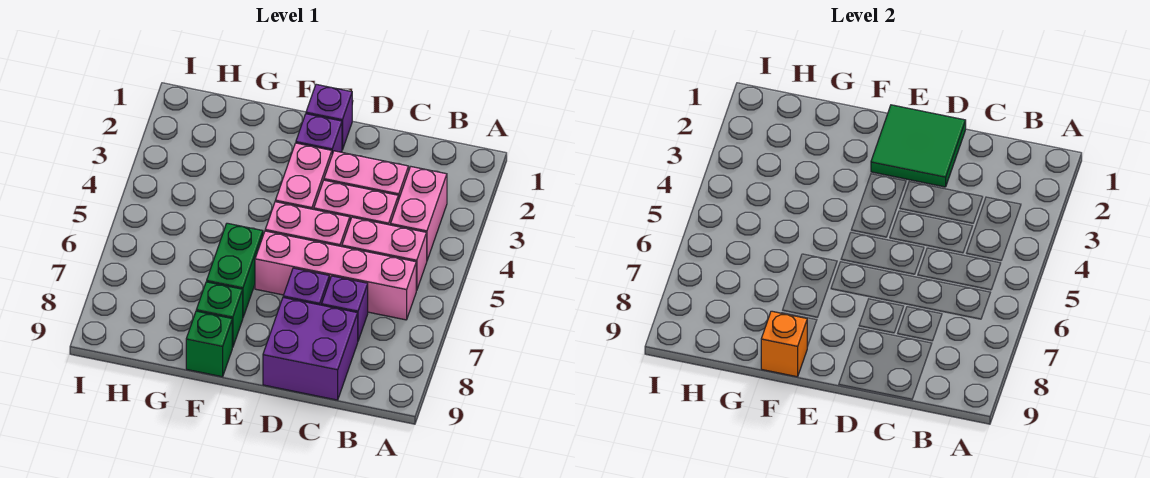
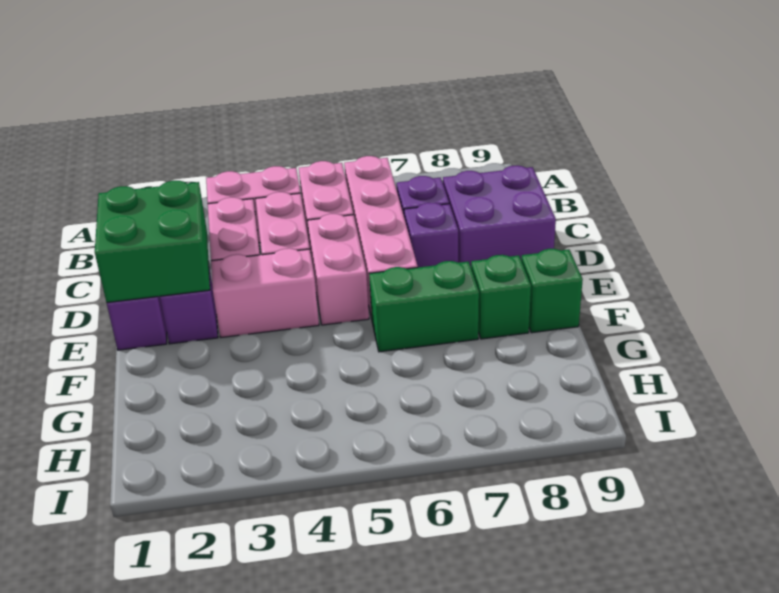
green tile D1:E2 level 2 -> green brick D1:E2 level 2
orange brick F9 level 2 -> none

